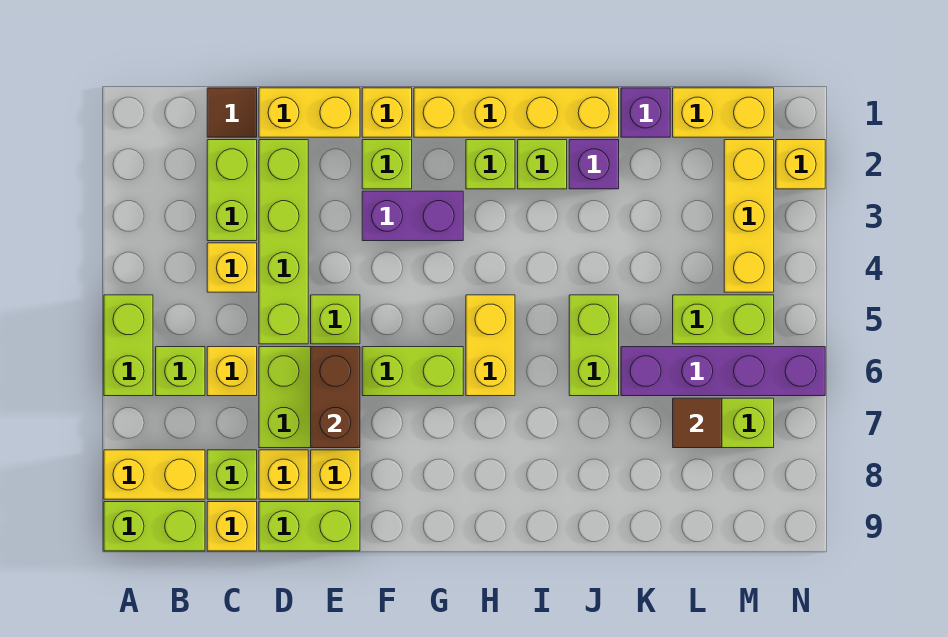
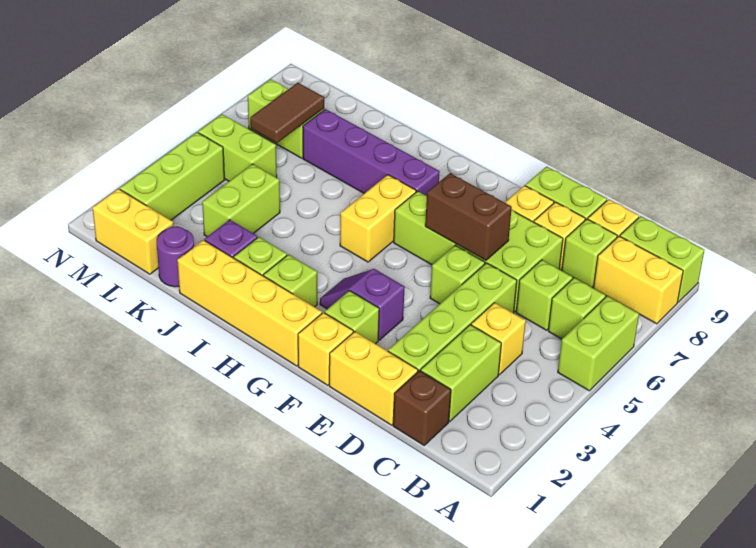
brown tile C1 level 1 -> brown brick C1 level 1
yellow brick C6 level 1 -> lime brick C6 level 1
brown brick E6:E7 level 2 -> brown brick E6:F6 level 2
purple brick F3:G3 level 1 -> purple slope F3:G3 level 1 top F
lime brick J5:J6 level 1 -> lime brick K3:K4 level 1
purple brick K1 level 1 -> purple round brick K1 level 1
purple brick K6:N6 level 1 -> purple brick H7:K7 level 1
brown tile L7 level 2 -> brown tile L6:L7 level 2
yellow brick M2:M4 level 1 -> lime brick M2:M4 level 1
yellow brick N2 level 1 -> none

